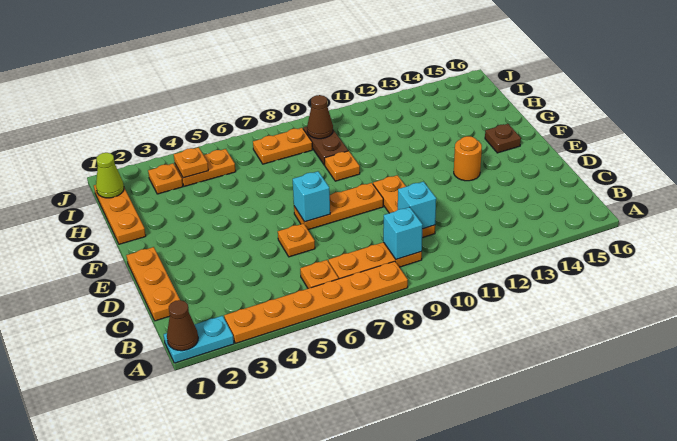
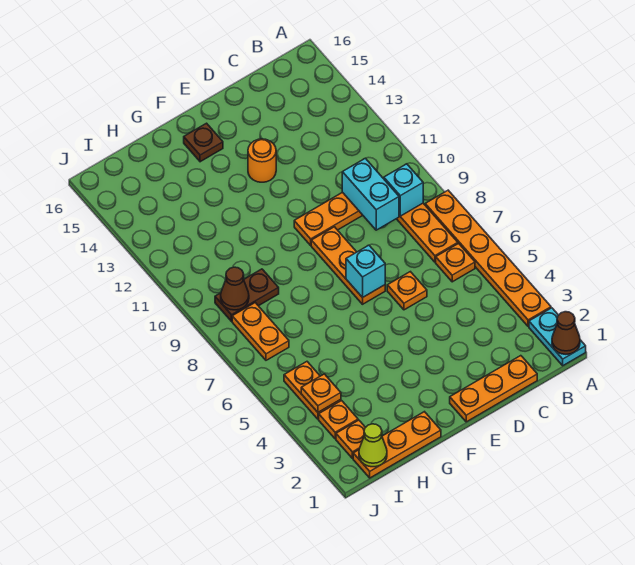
cyan brick C10 level 2 -> cyan brick C9:C10 level 2
orange plate G9 level 1 -> orange plate I2 level 1

